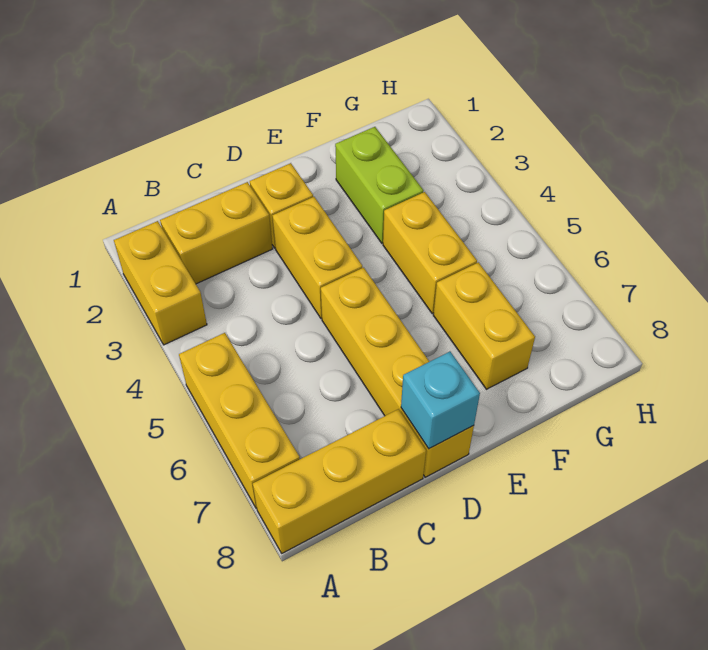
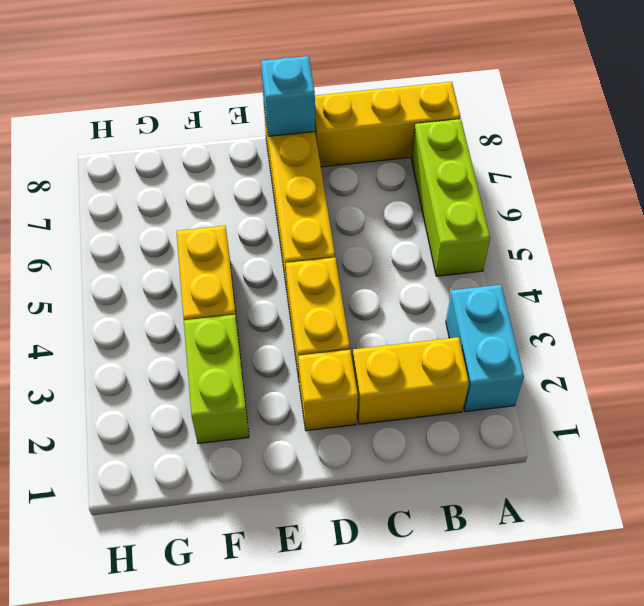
yellow brick A2:A3 level 1 -> cyan brick A2:A3 level 1
yellow brick A5:A7 level 1 -> lime brick A5:A7 level 1
yellow brick F6:F7 level 1 -> none

